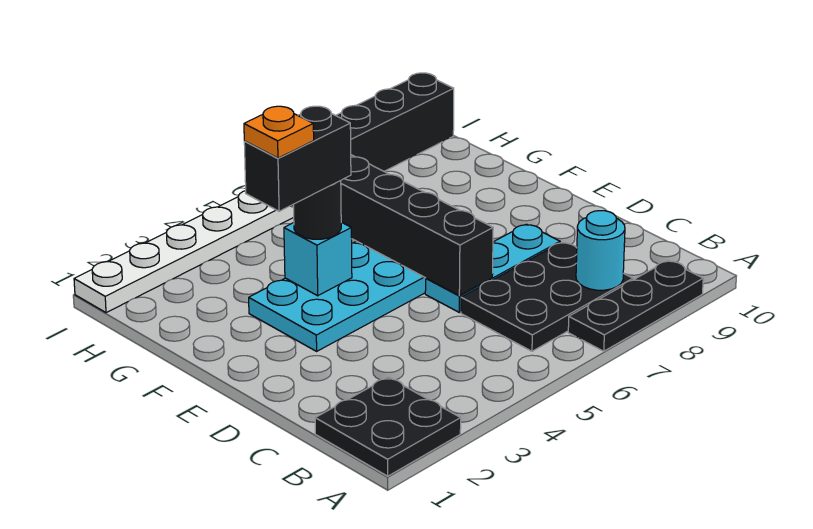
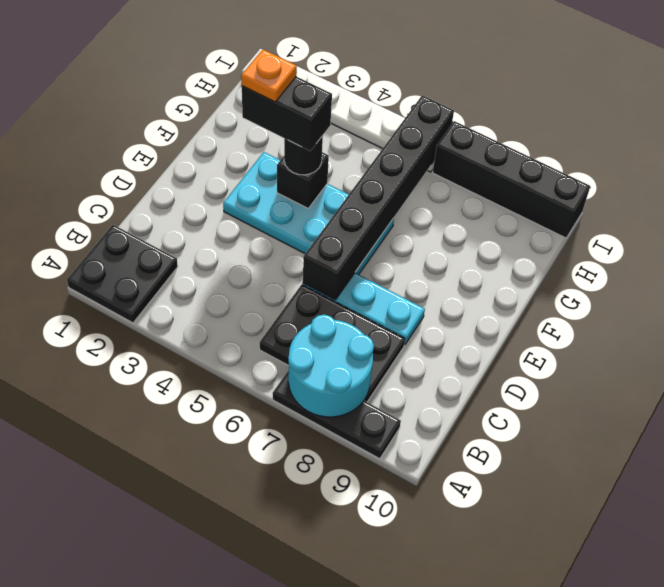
cyan round brick B8 level 2 -> cyan round brick A7:B8 level 2
cyan brick F4 level 2 -> black brick F4 level 2

